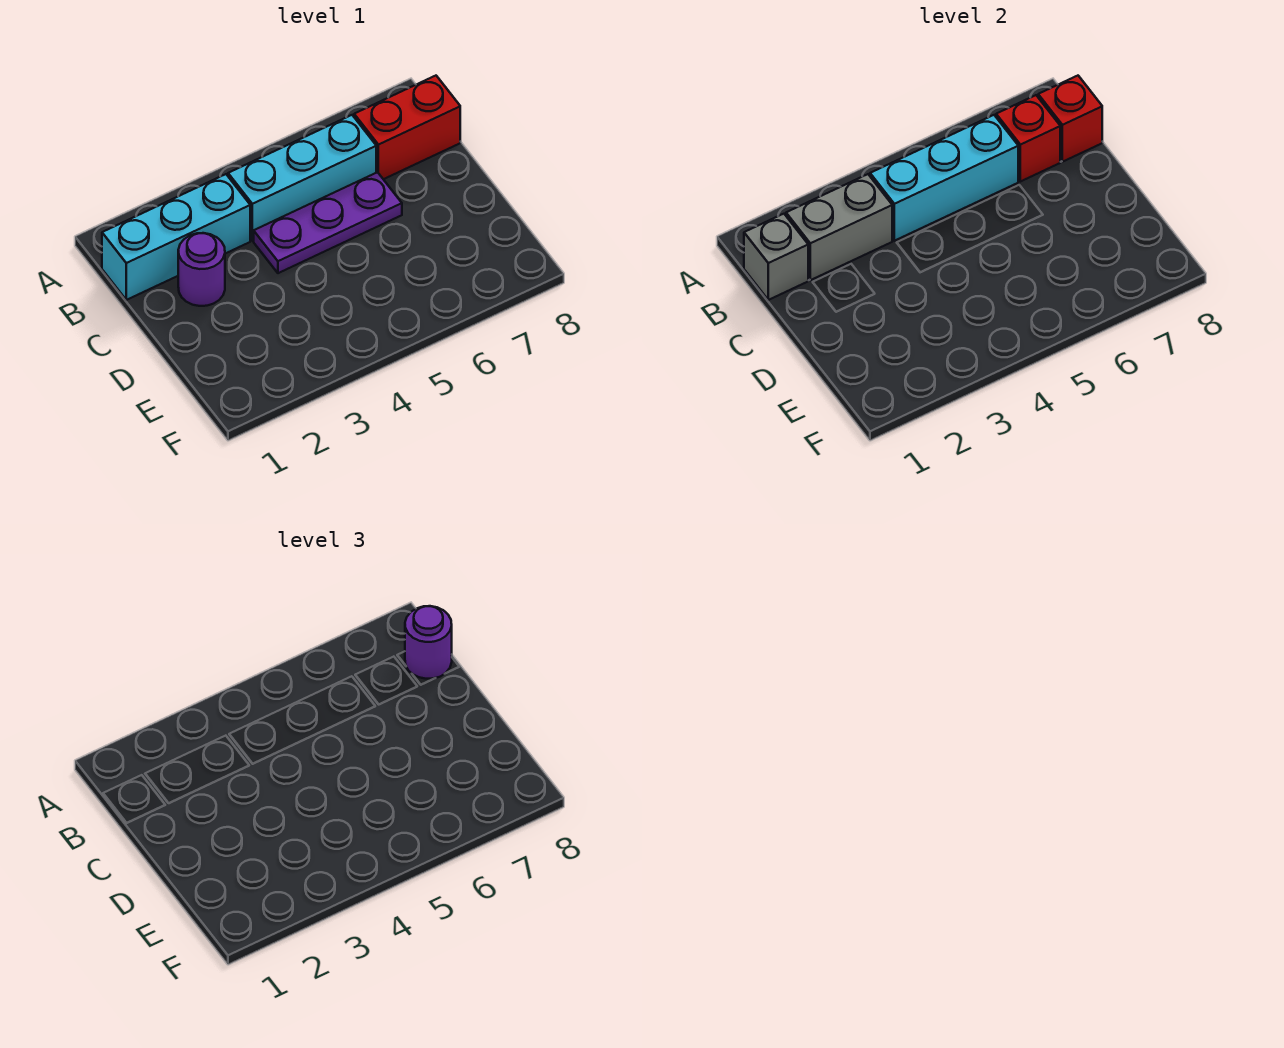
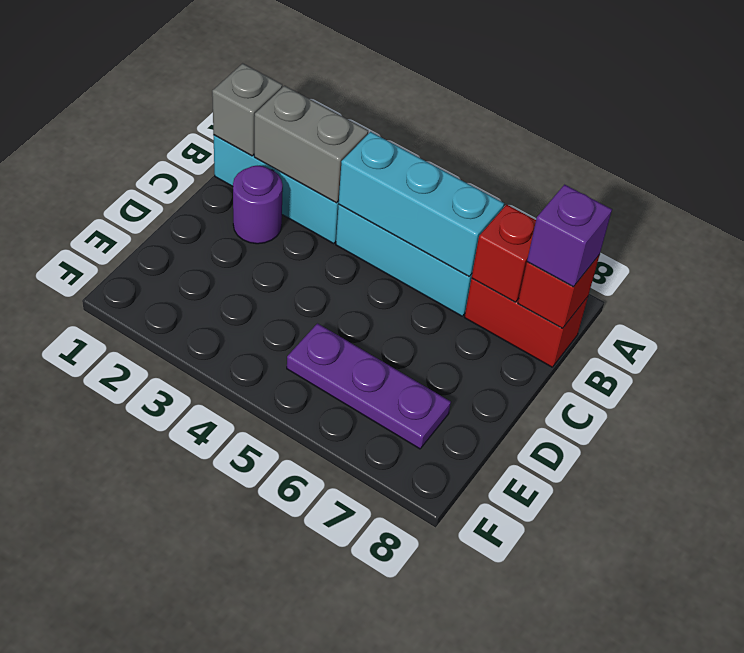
purple round brick B8 level 3 -> purple brick B8 level 3
purple plate C4:C6 level 1 -> purple plate E5:E7 level 1

